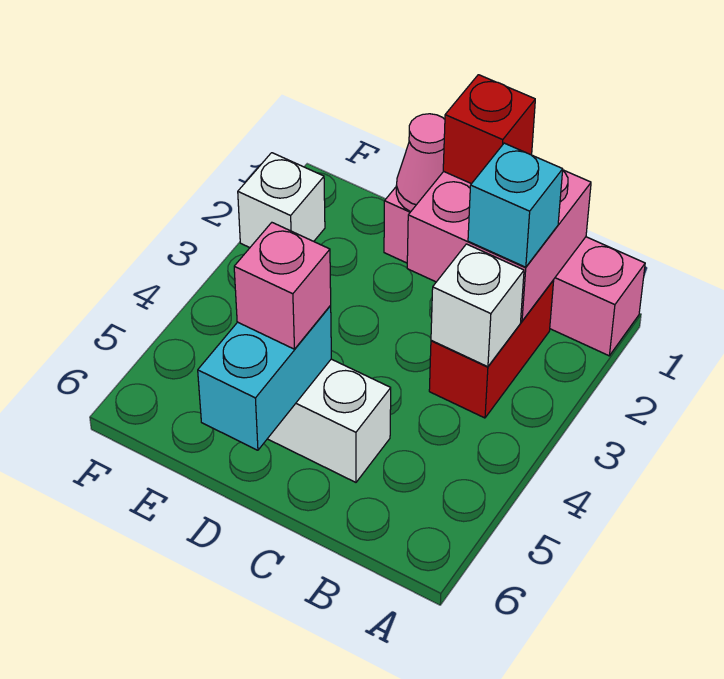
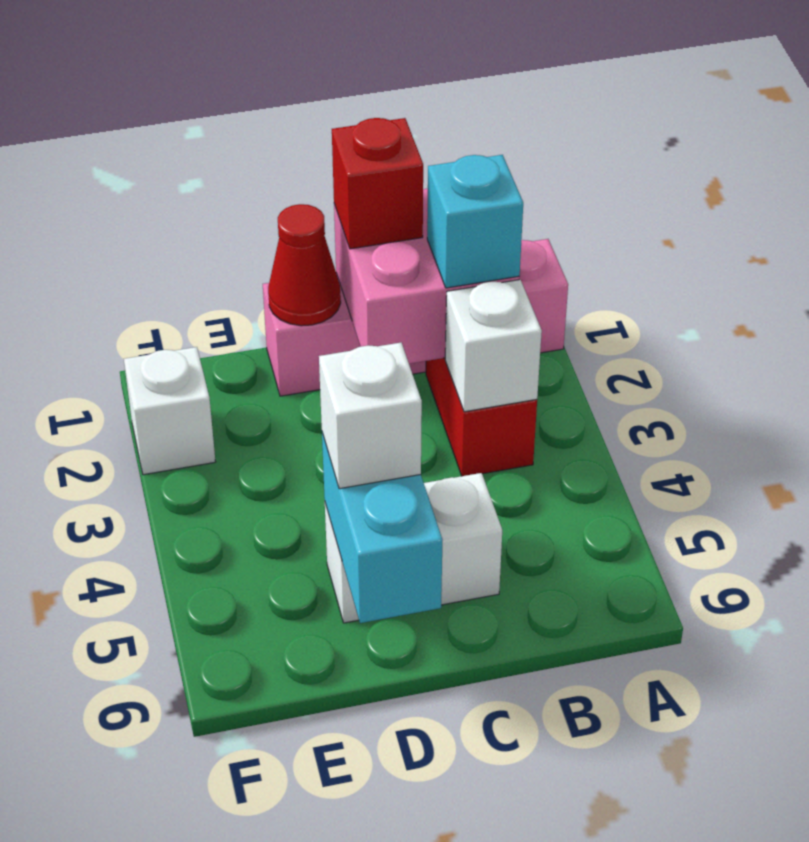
pink cone D1 level 2 -> red cone D1 level 2
pink brick D5 level 3 -> white brick D5 level 3

